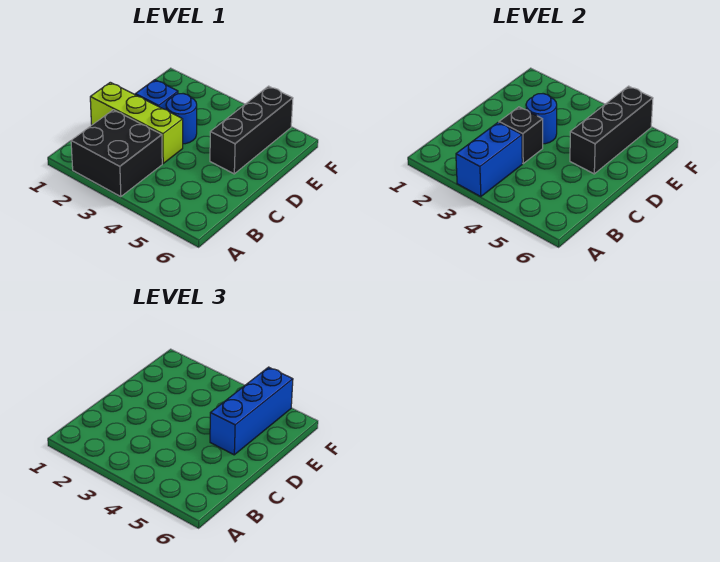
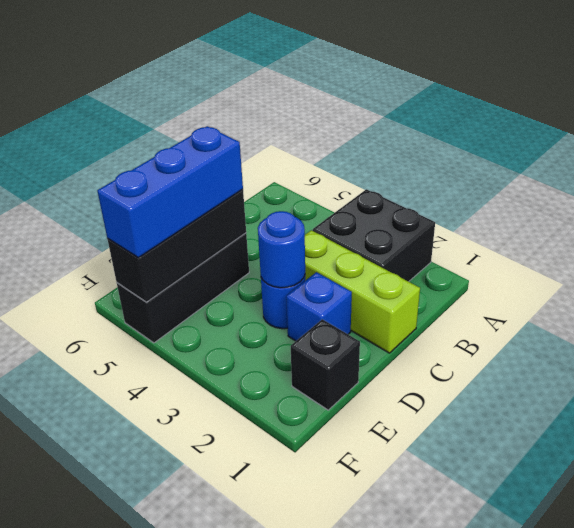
blue brick A3:B3 level 2 -> none
black brick C3 level 2 -> black brick E1 level 1

